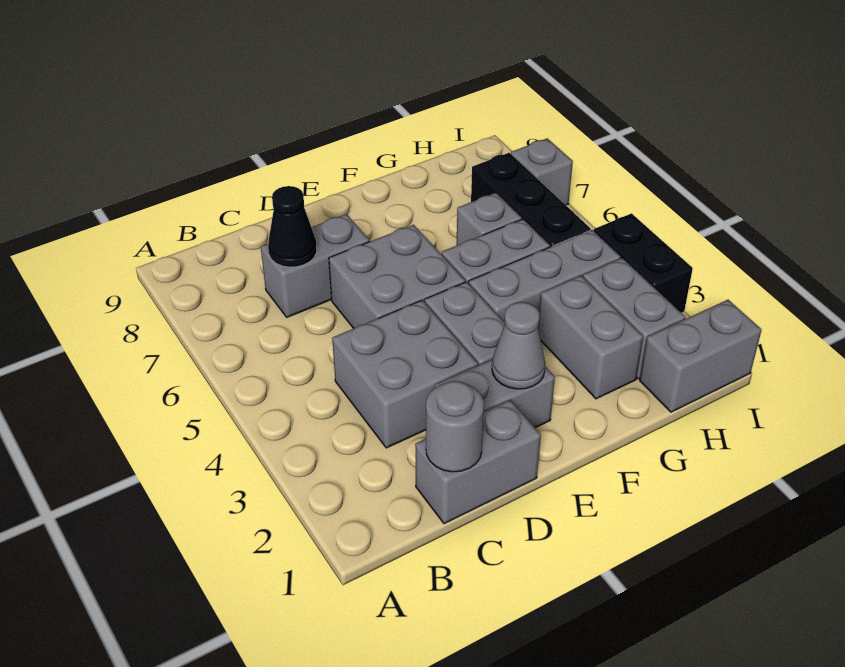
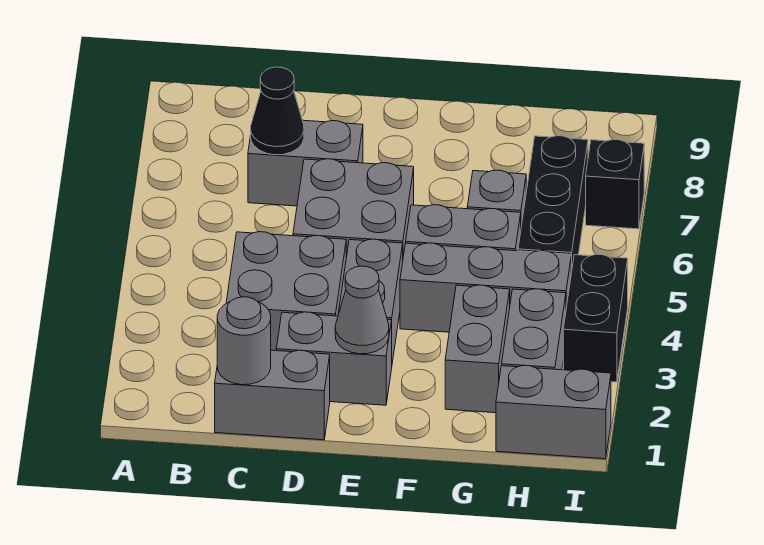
grey brick I7 level 1 -> black brick I7 level 1

